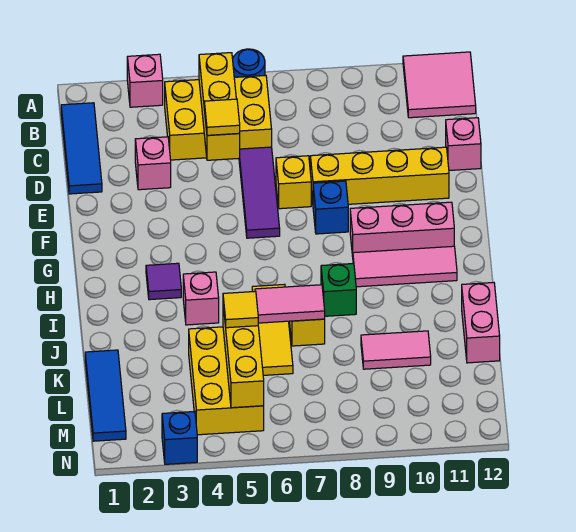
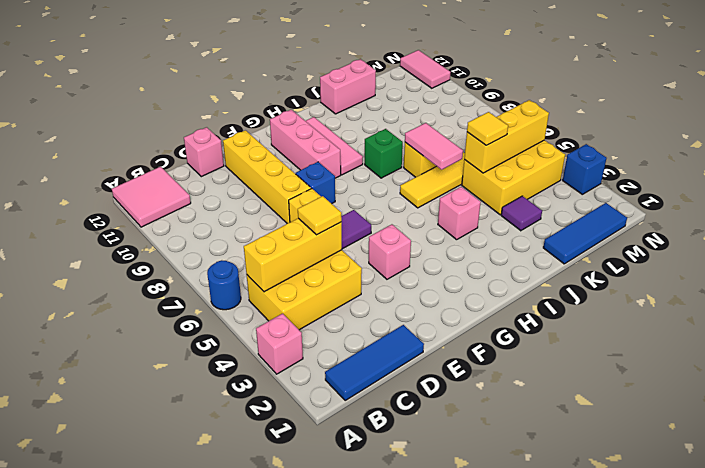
yellow brick B4:C6 level 1 -> yellow brick B4:D5 level 1
pink brick D3 level 1 -> pink brick F4 level 1
purple tile H3 level 1 -> purple tile K3 level 1
pink tile K9:K10 level 1 -> pink tile N11:N12 level 1

